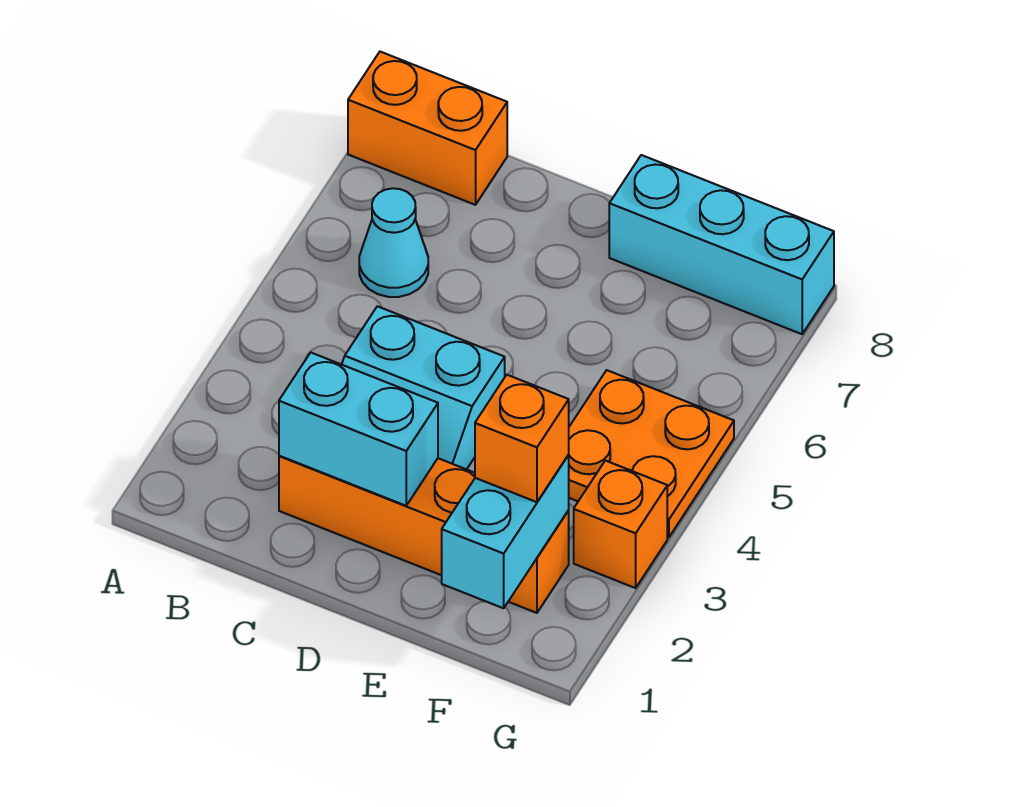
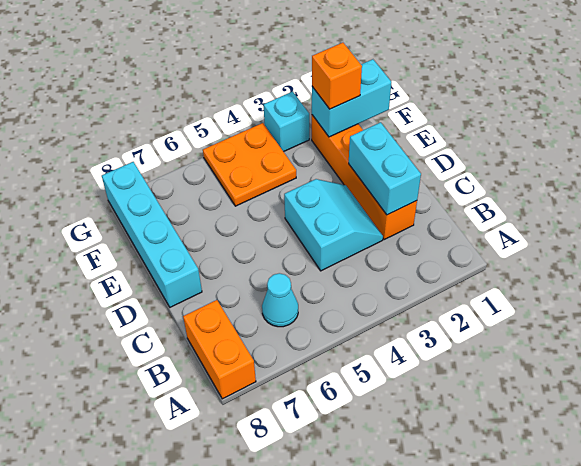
cyan brick E8:G8 level 1 -> cyan brick D8:G8 level 1
orange brick G3 level 1 -> cyan brick G3 level 1

